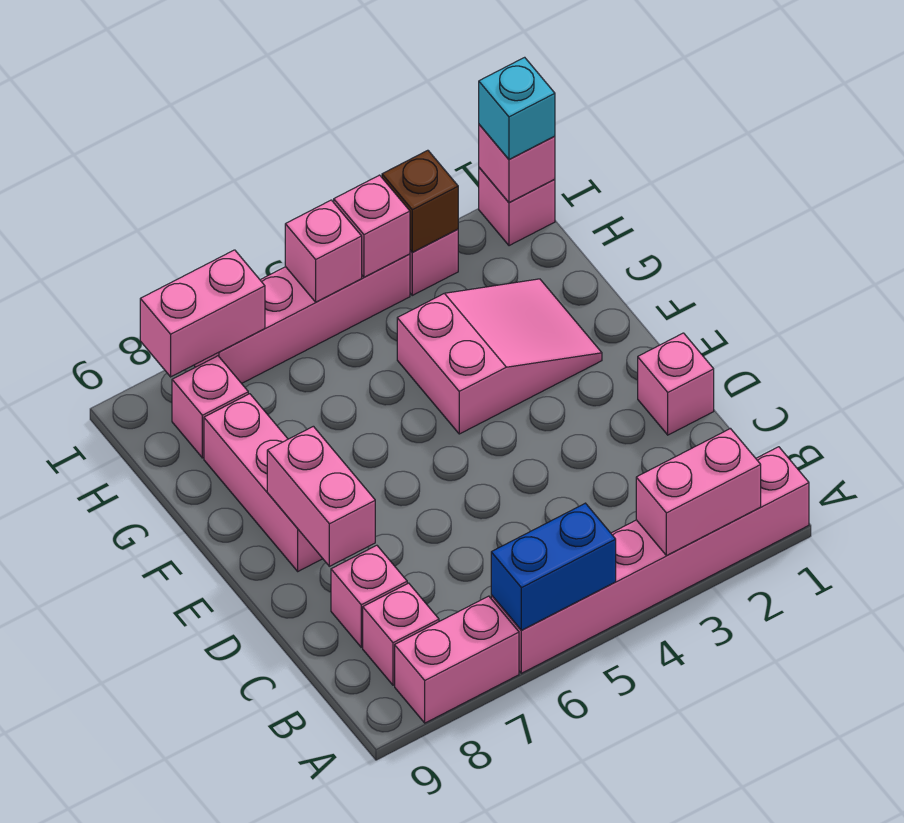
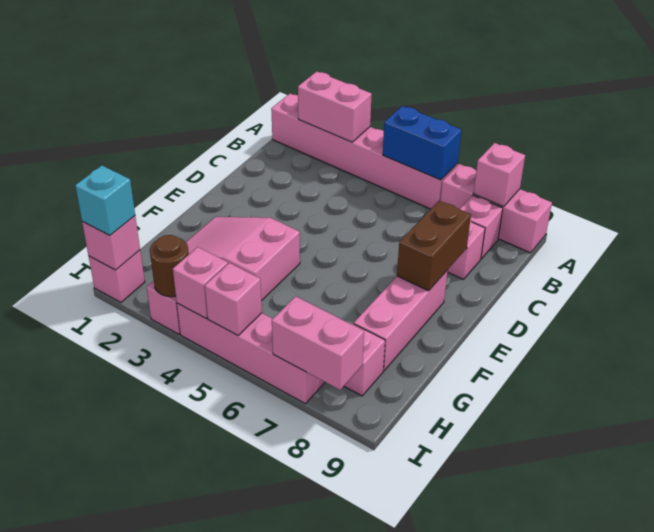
pink brick A7:A8 level 1 -> pink brick A7:A9 level 1
pink brick D1 level 1 -> pink brick A8 level 2
pink brick D8:E8 level 2 -> brown brick D8:E8 level 2
brown brick I3 level 2 -> brown round brick I3 level 2

